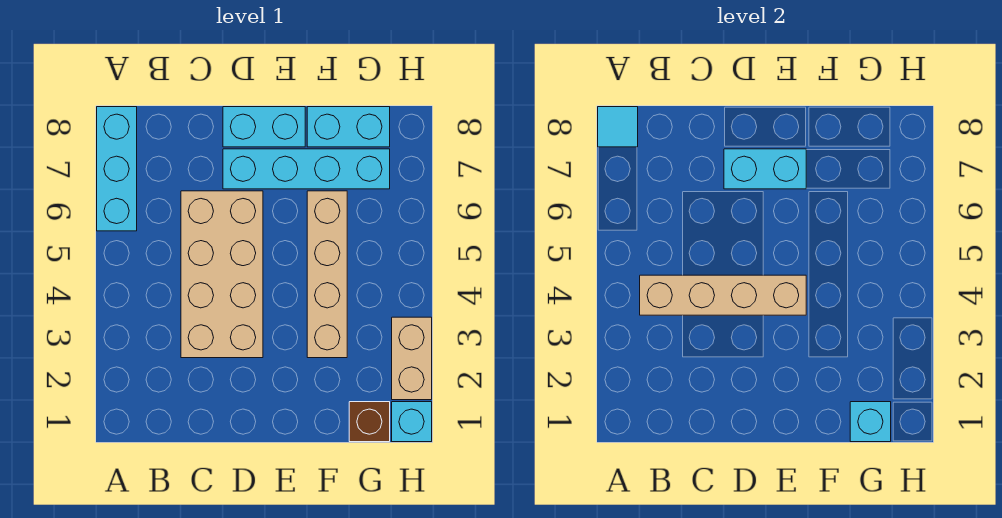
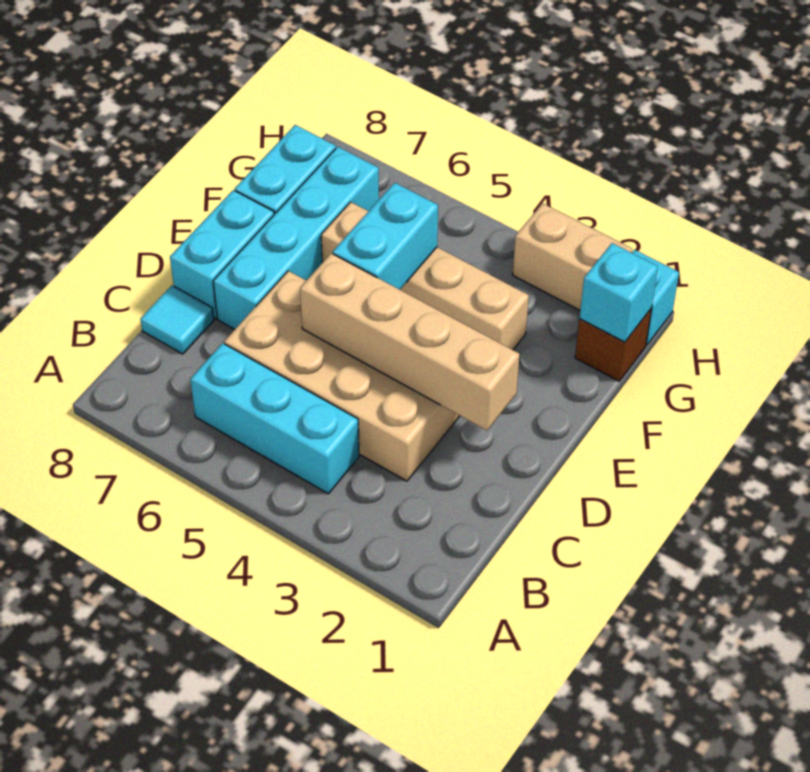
cyan brick A6:A8 level 1 -> cyan brick B4:B6 level 1
cyan tile A8 level 2 -> cyan tile C8 level 1
tan brick B4:E4 level 2 -> tan brick D2:D5 level 2
cyan brick D7:E7 level 2 -> cyan brick E5:F5 level 2

